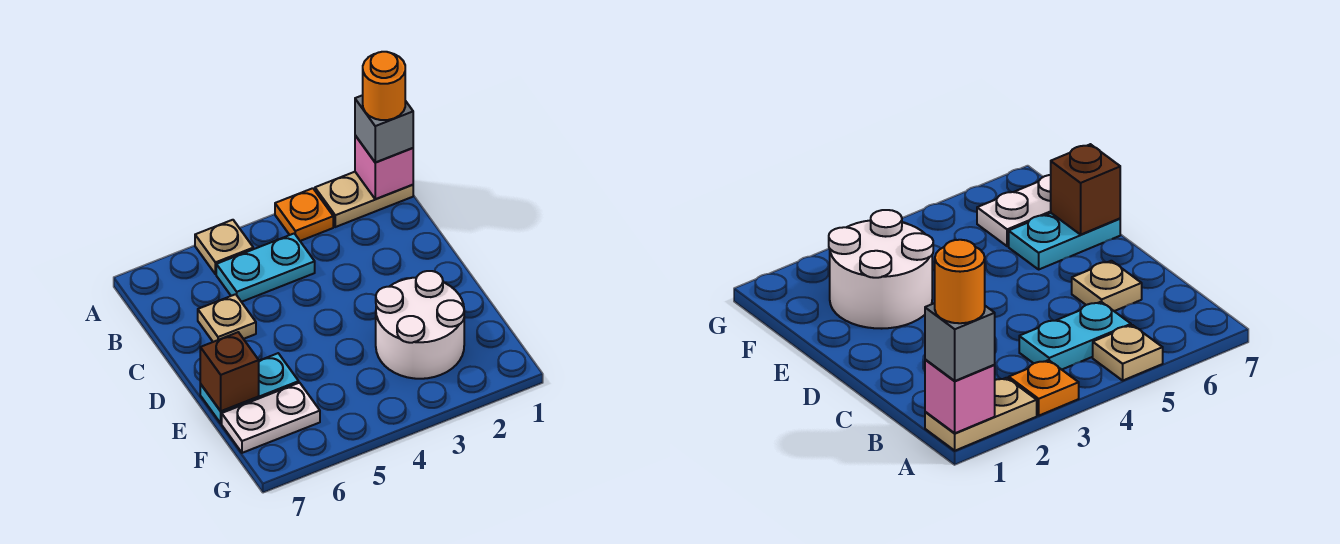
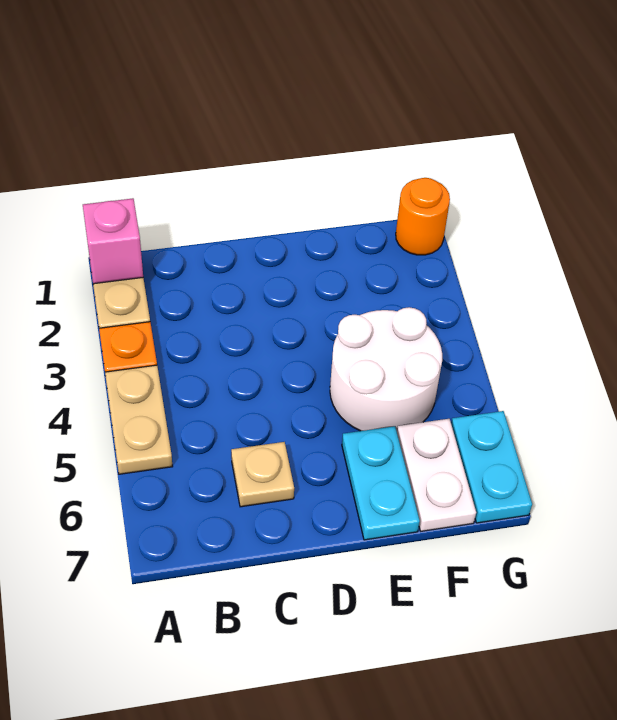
grey brick A1 level 3 -> none
orange round brick A1 level 4 -> orange round brick G1 level 1
tan plate A5 level 1 -> tan plate A4:A5 level 1
cyan plate B4:B5 level 1 -> cyan plate G6:G7 level 1
white round brick E2:F3 level 1 -> white round brick E4:F5 level 1
brown brick E7 level 2 -> none

